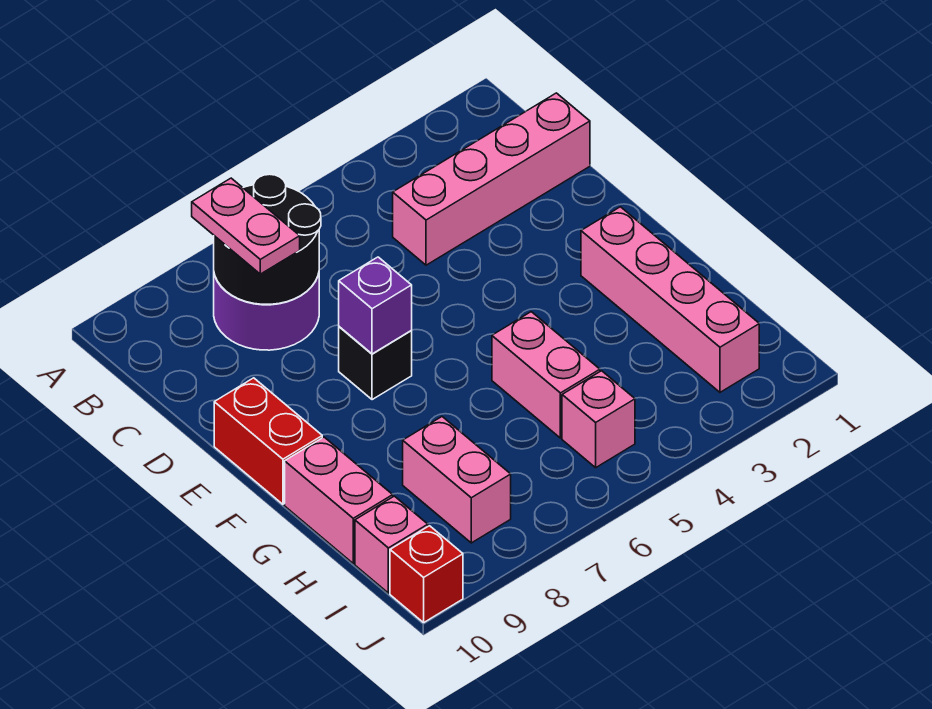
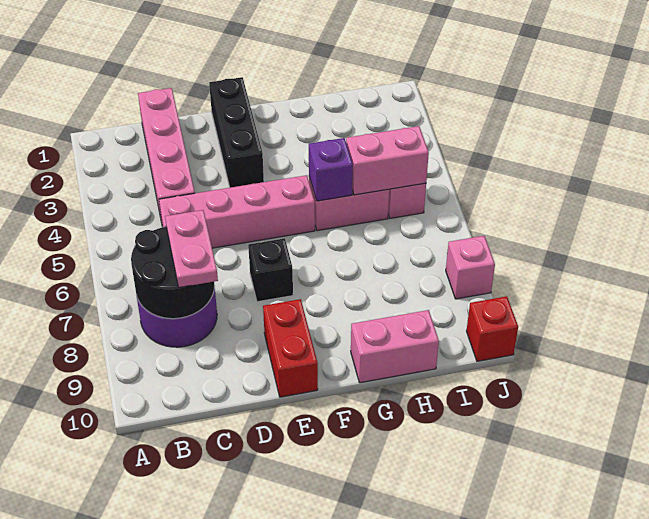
pink plate B8:C8 level 3 -> pink plate C7:C8 level 3
none -> black brick E1:E3 level 1
purple brick E7 level 2 -> purple brick G5 level 2
red brick E10:F10 level 1 -> red brick E9:E10 level 1
pink brick F2:I2 level 1 -> pink brick C5:F5 level 1
pink brick H8:I8 level 1 -> pink brick H5:I5 level 2
pink brick I10 level 1 -> pink brick J8 level 1

